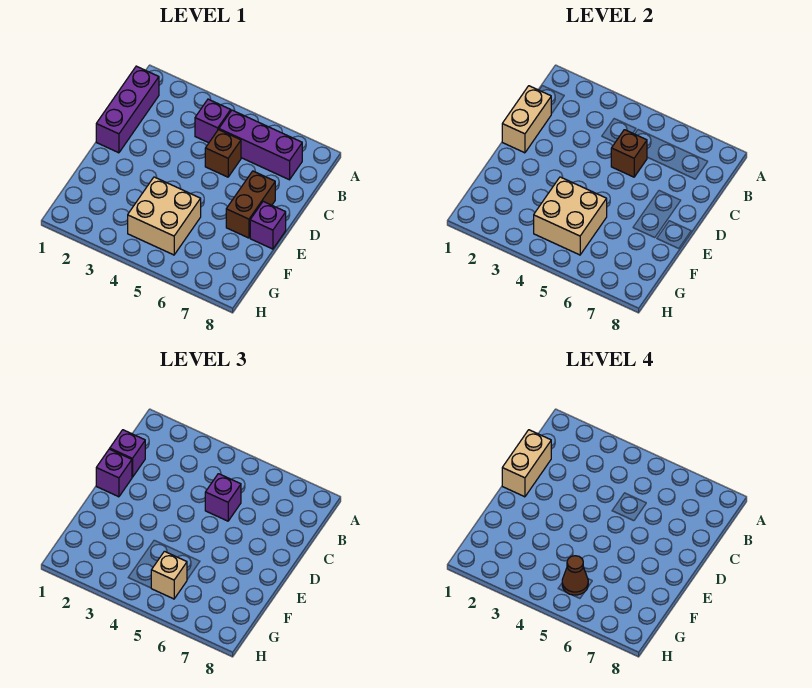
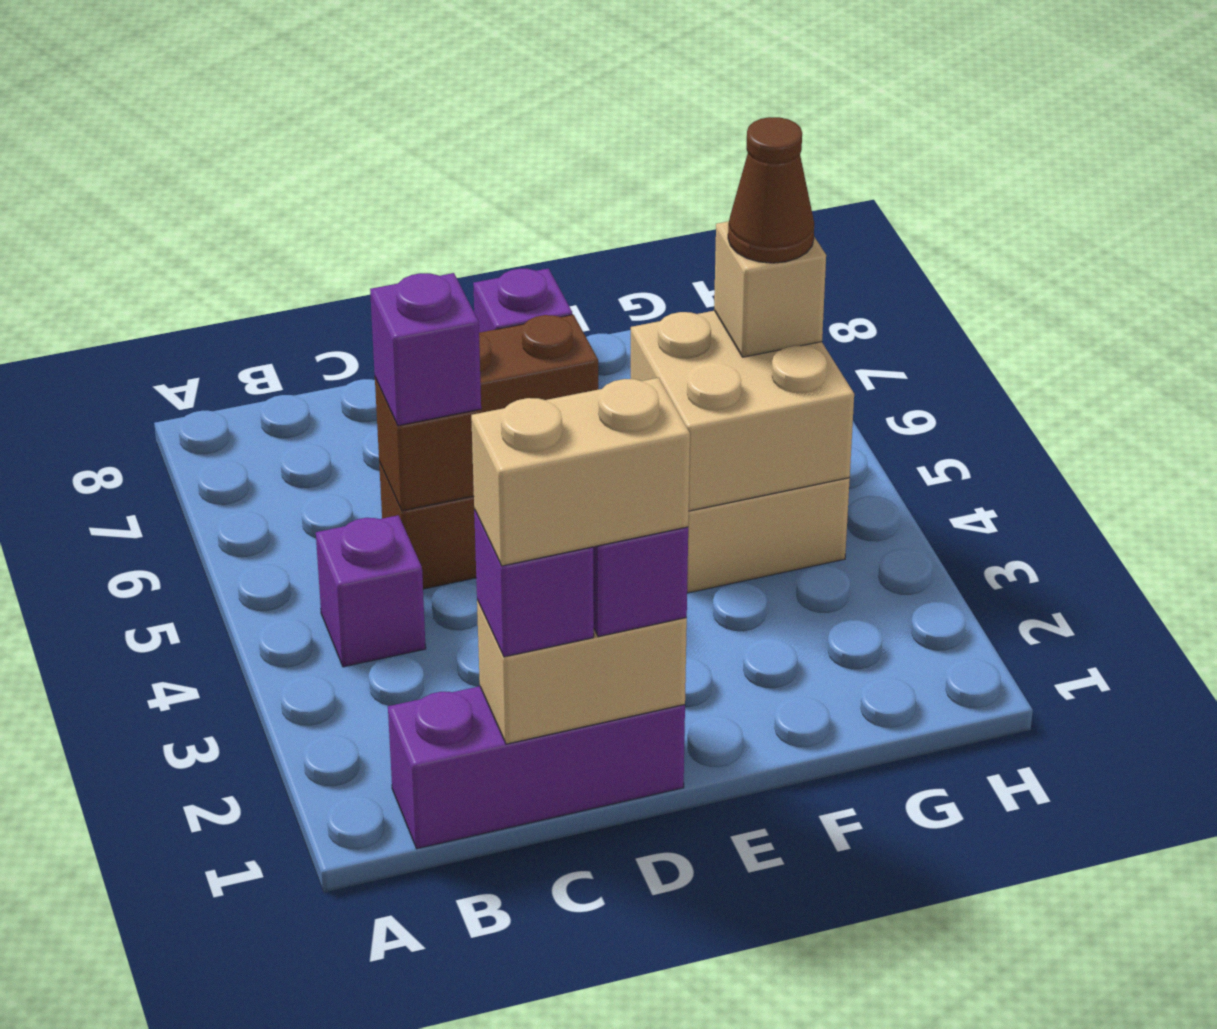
purple brick B5:B7 level 1 -> none

